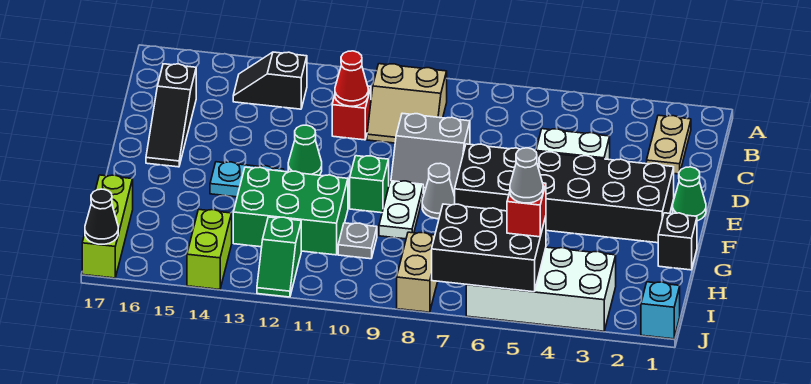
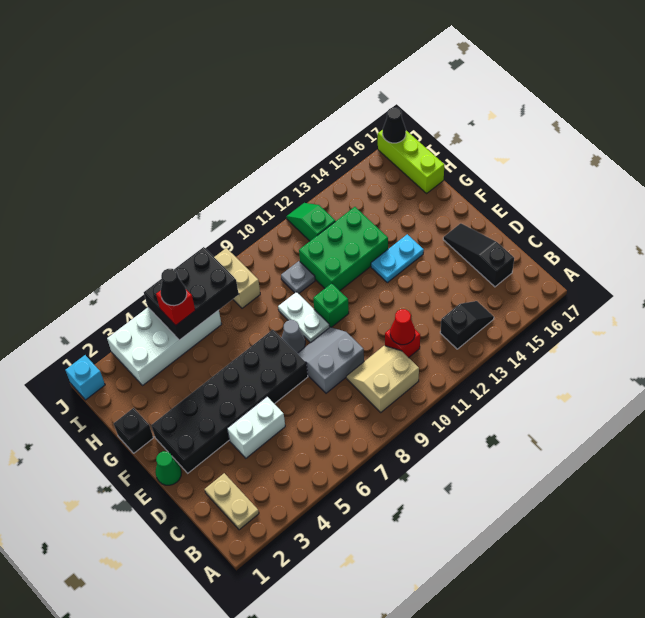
green cone E12 level 1 -> none
grey cone I5 level 4 -> black cone I5 level 4
lime brick I14:J14 level 1 -> none

